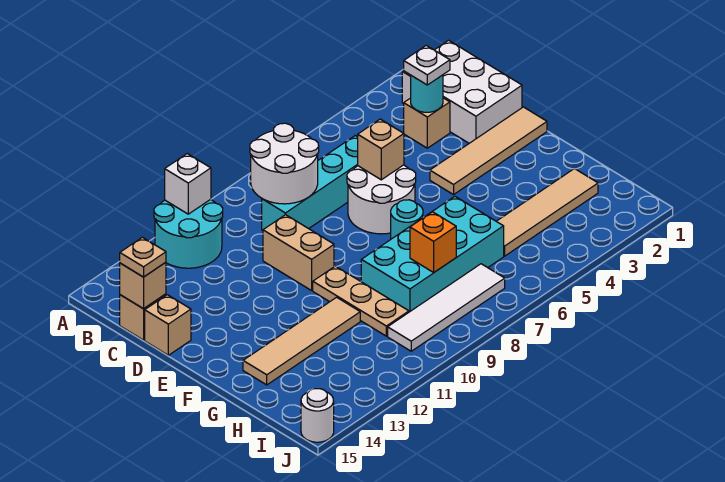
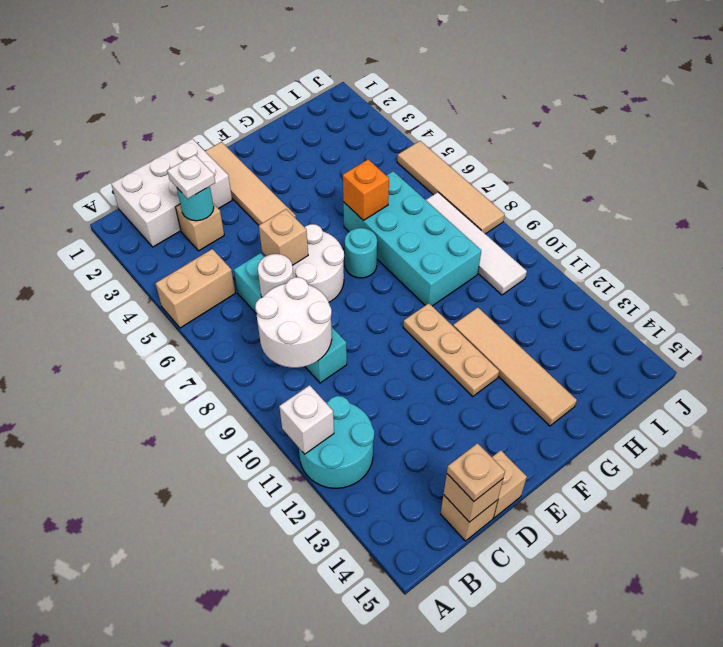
tan brick D10:E10 level 1 -> tan brick A5:B5 level 1
tan plate F10:H10 level 1 -> tan plate F10:F12 level 1
tan tile H2:H5 level 1 -> tan tile J5:J8 level 1
orange brick H8 level 2 -> orange brick G6 level 2
white round brick J15 level 1 -> white round brick C7 level 2

